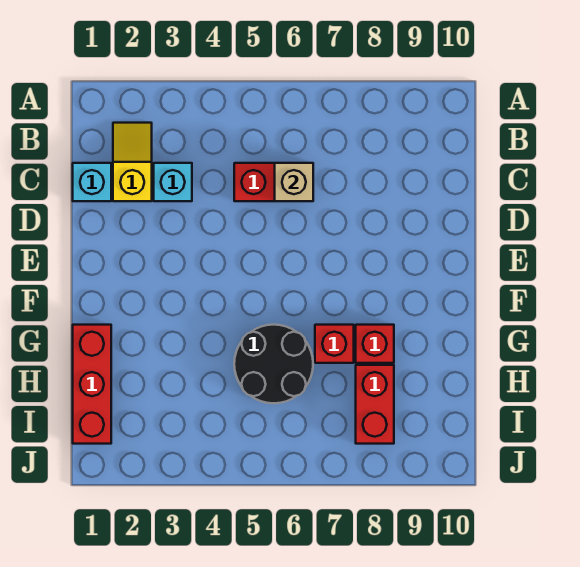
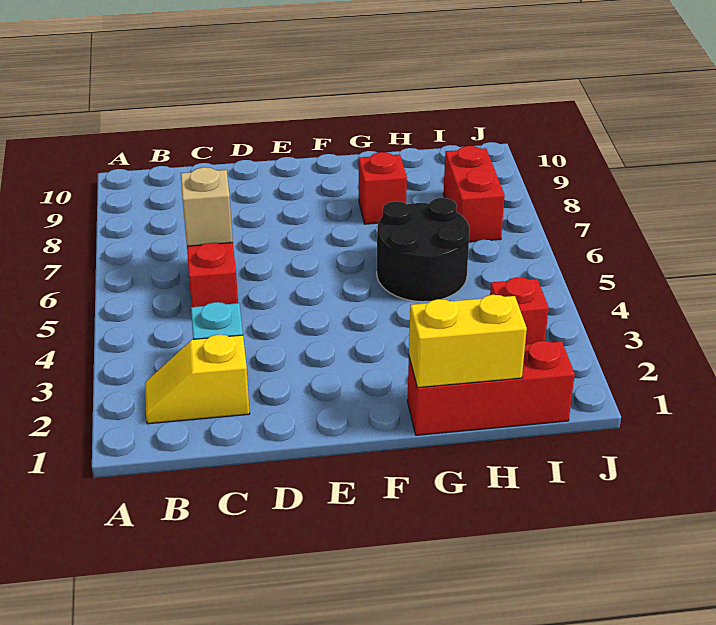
cyan brick C1 level 1 -> none
none -> yellow brick G1:H1 level 2
red brick G7 level 1 -> red brick I3 level 1
red brick H8:I8 level 1 -> red brick I7:I8 level 1

